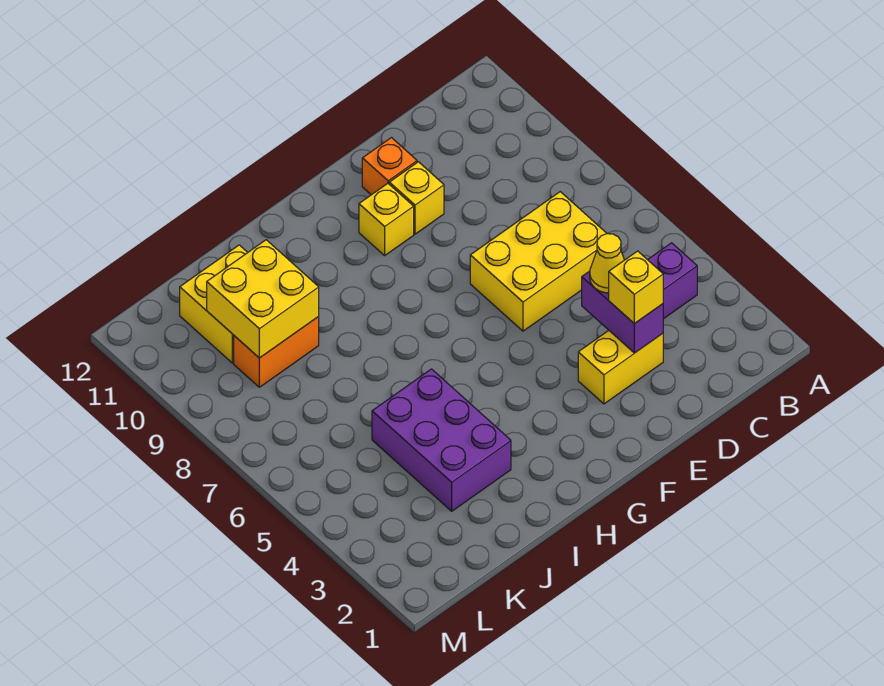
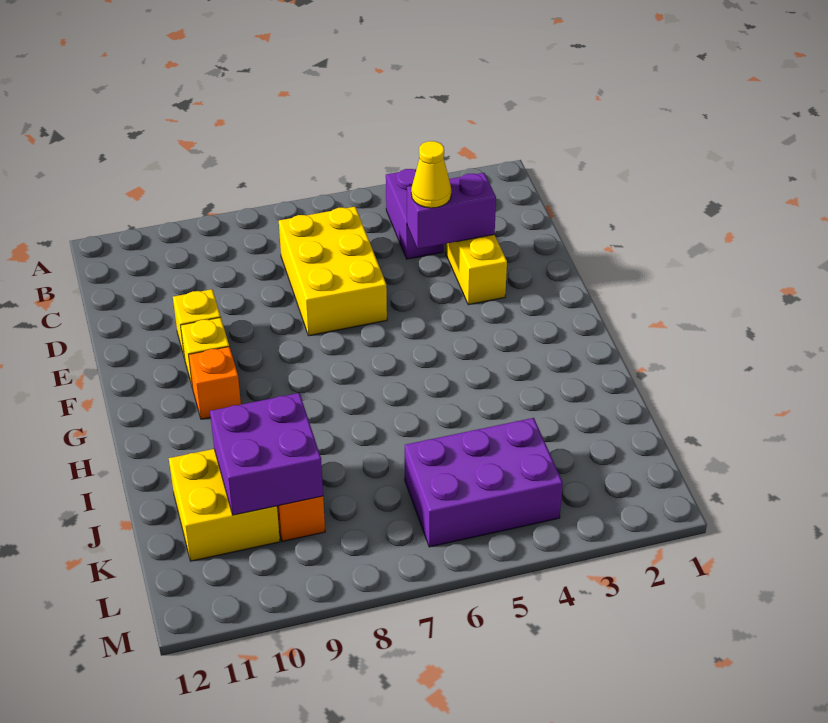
yellow brick D3 level 3 -> none
orange brick E11 level 1 -> orange brick G10 level 1
purple brick I3:J5 level 1 -> purple brick K4:L6 level 1
yellow brick J9:K10 level 2 -> purple brick J9:K10 level 2

